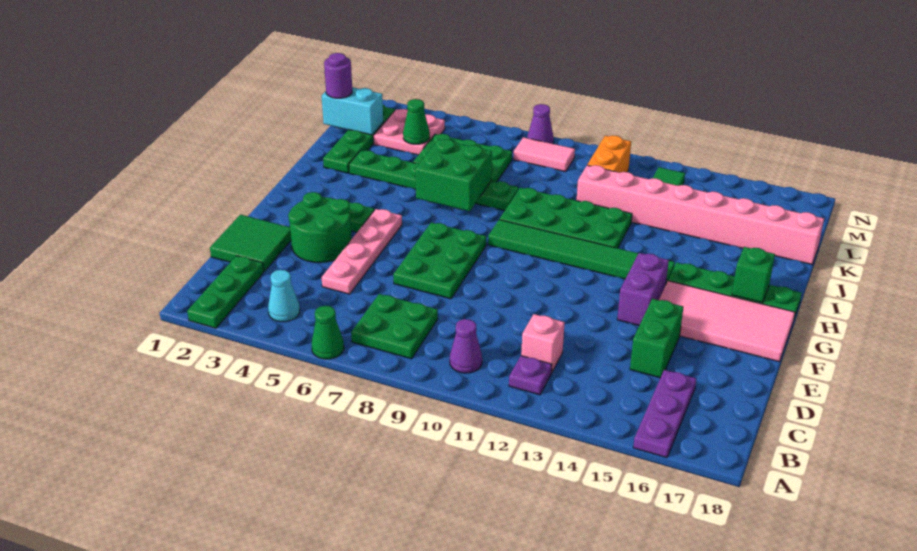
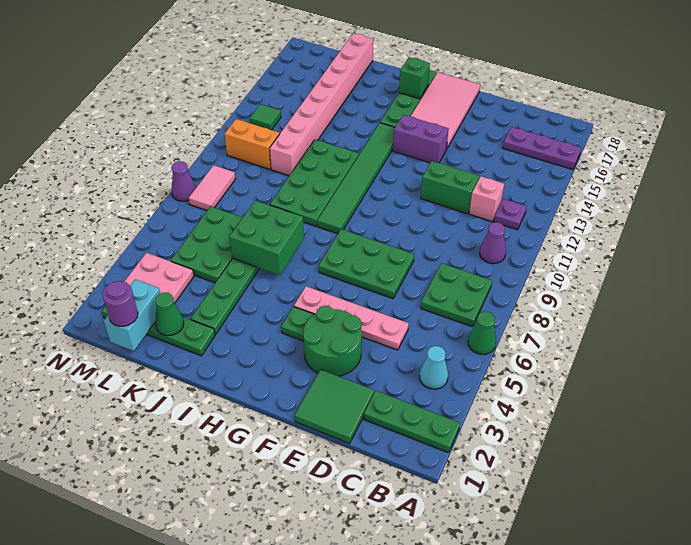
green brick D15:E15 level 1 -> green brick D12:E12 level 1
green cone L4 level 2 -> green cone K2 level 2

